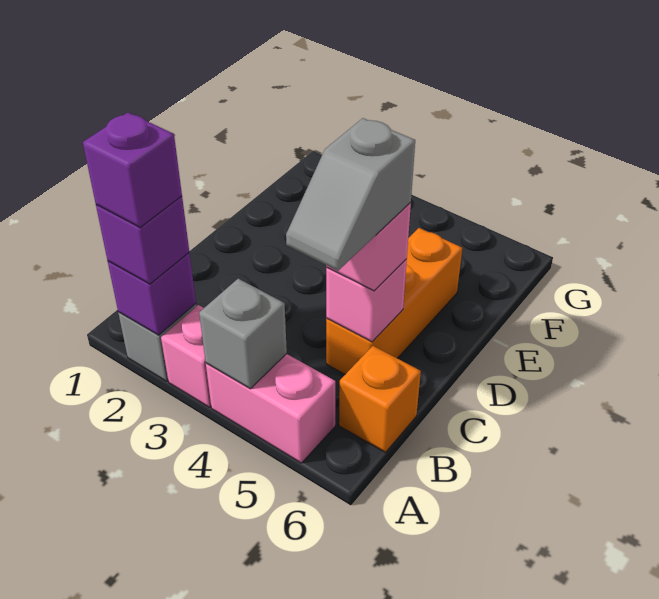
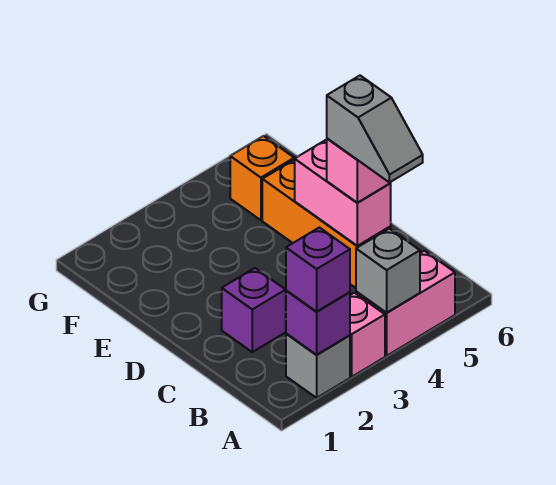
purple brick A2 level 4 -> purple brick C2 level 1
orange brick B6 level 1 -> orange brick F5 level 1
pink brick C5 level 2 -> pink brick C5:D5 level 2

